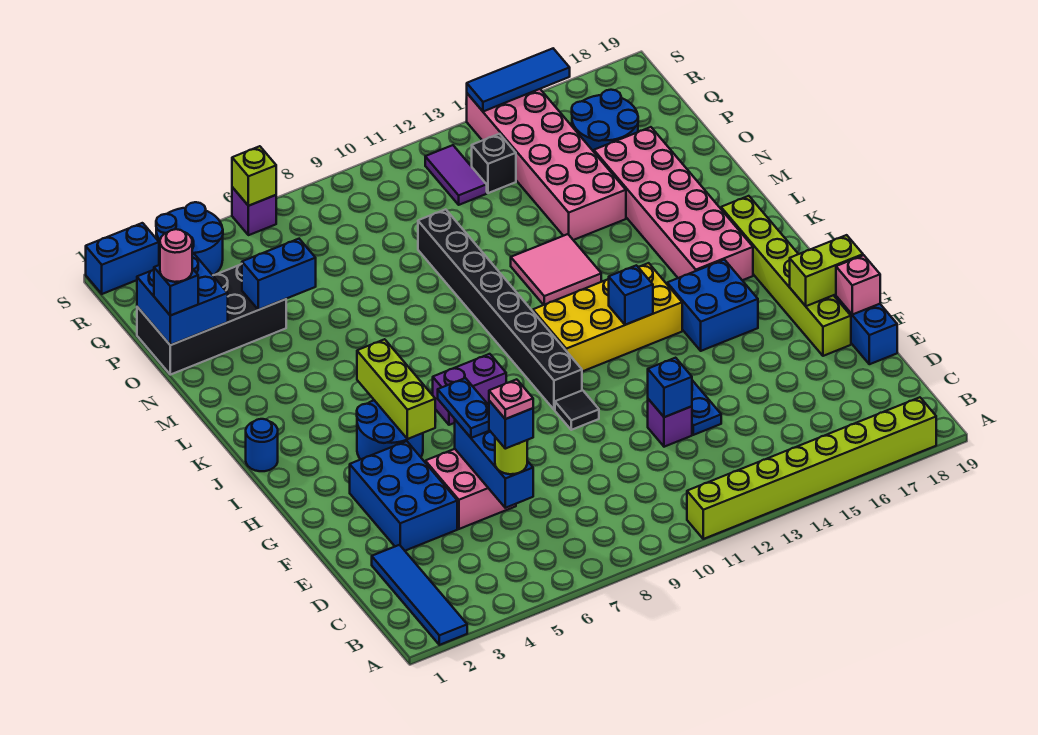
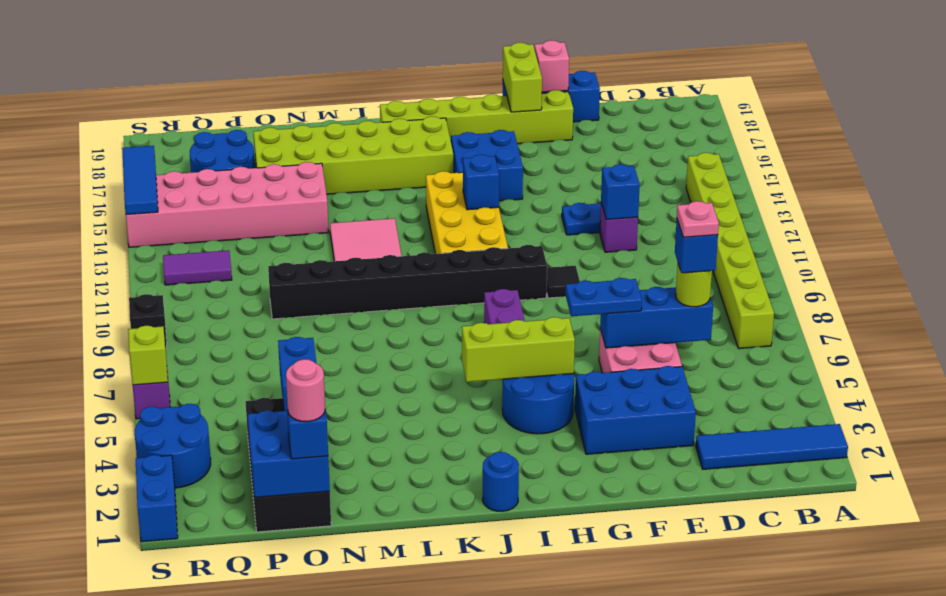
lime brick A11:A18 level 1 -> lime brick B7:B14 level 1
pink brick J16:O17 level 1 -> lime brick J16:O17 level 1
black brick Q13 level 1 -> black brick S9 level 1

